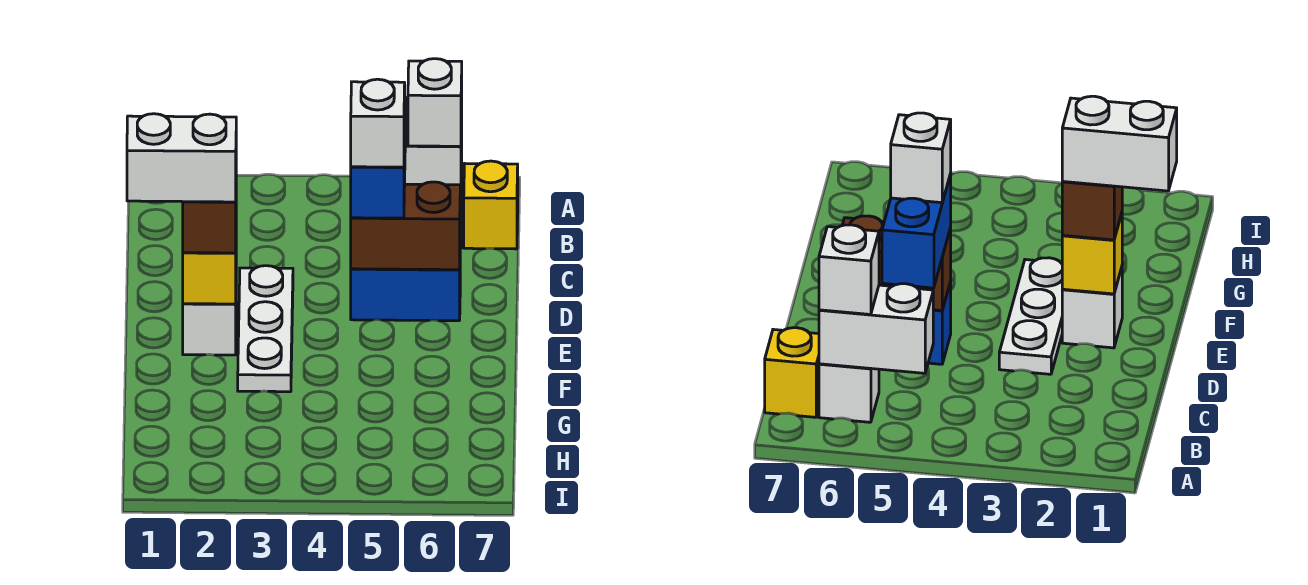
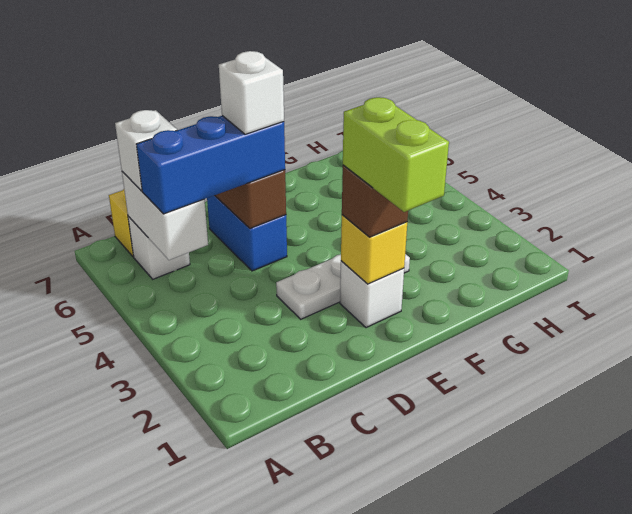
blue brick C5:D5 level 3 -> blue brick B5:D5 level 3
white brick E1:E2 level 4 -> lime brick E1:E2 level 4

